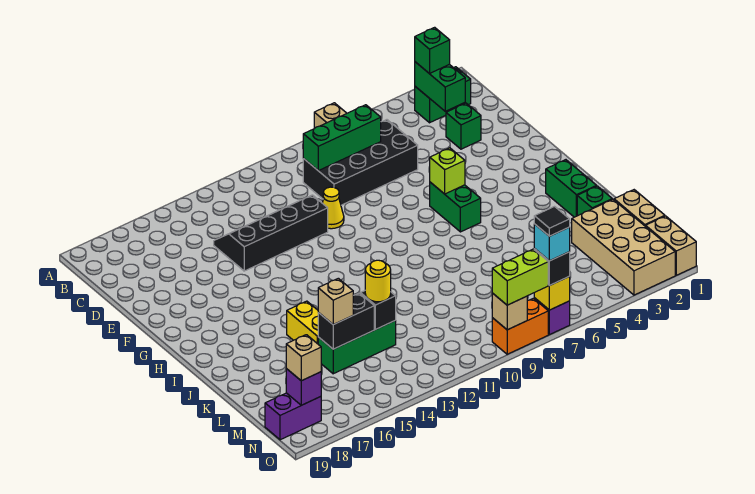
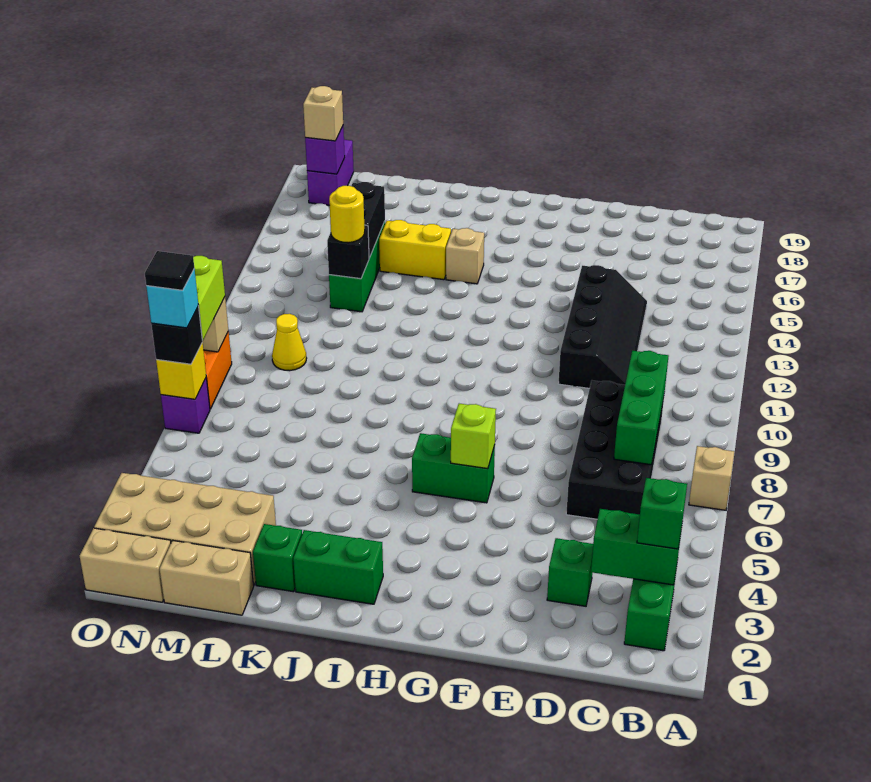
yellow cone E10 level 1 -> yellow cone M10 level 1
tan brick L15 level 3 -> tan brick I15 level 1

